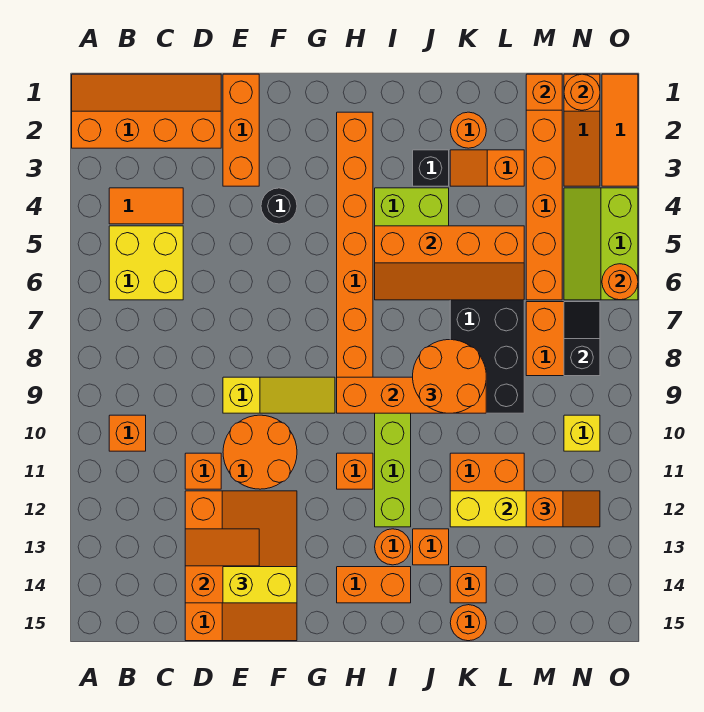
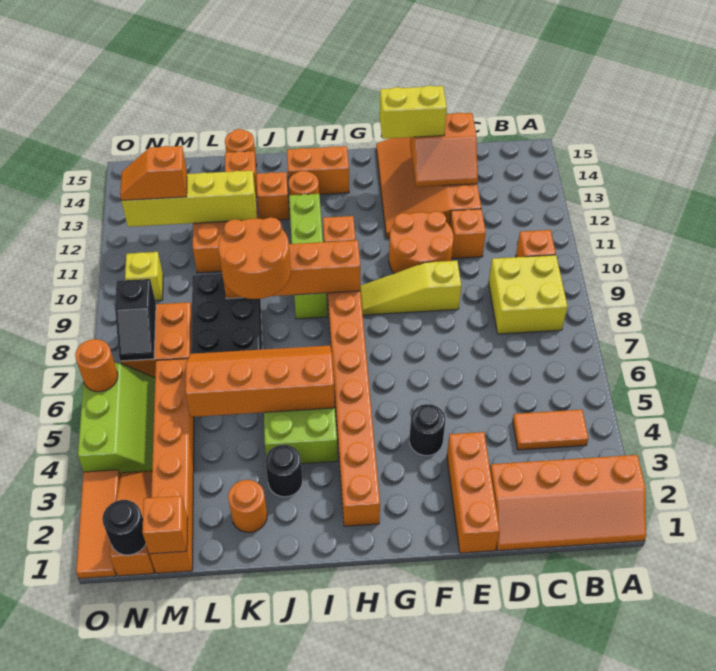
yellow brick B5:C6 level 1 -> yellow brick B8:C9 level 1
black brick J3 level 1 -> black round brick J3 level 1
orange slope K3:L3 level 1 top L -> none
orange round brick N1 level 2 -> black round brick N1 level 2

